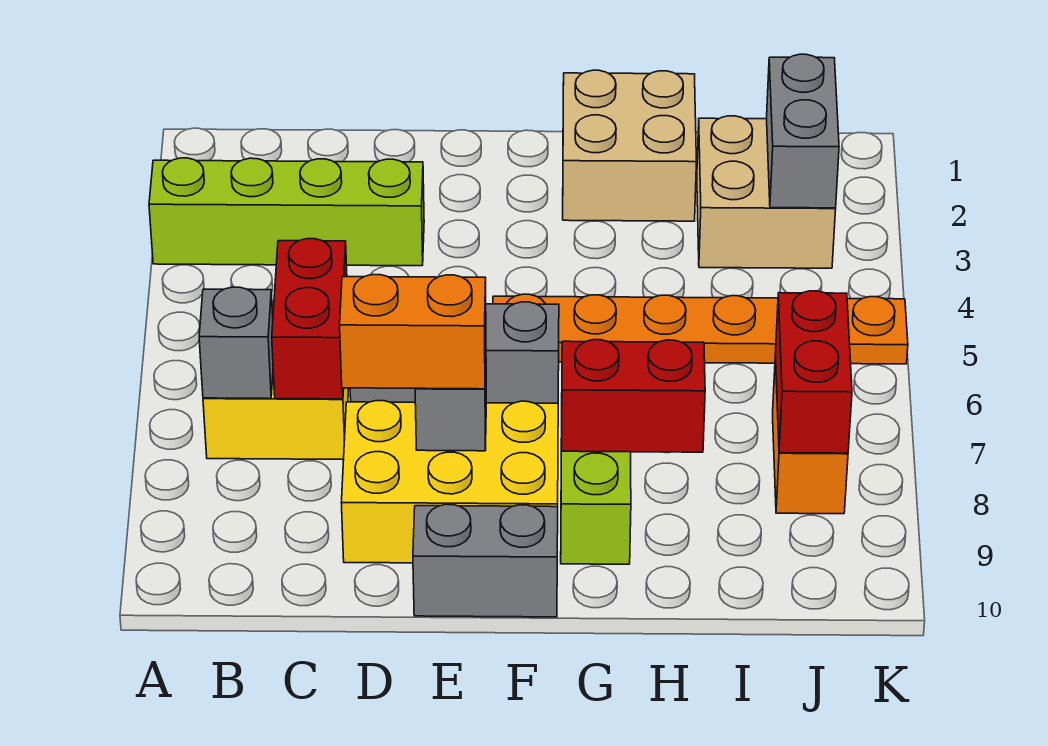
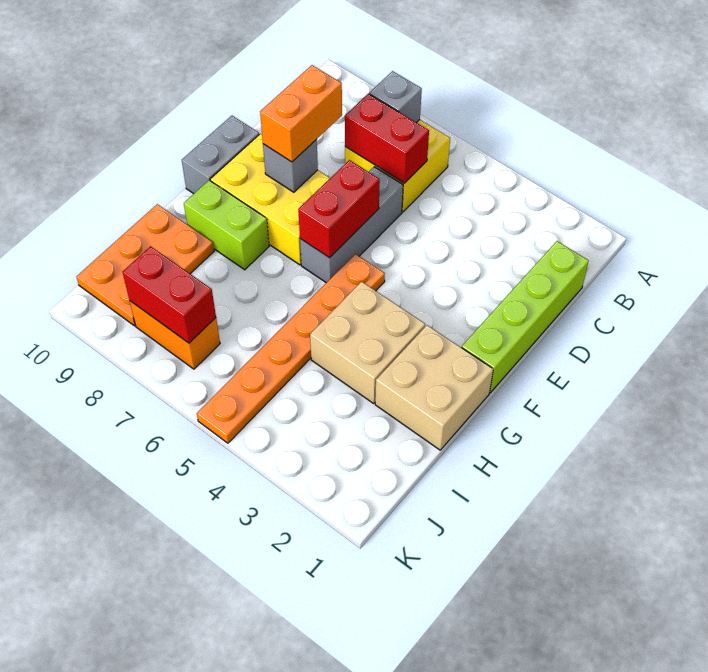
lime brick A3:D3 level 1 -> lime brick C1:F1 level 1
yellow brick D8:F9 level 1 -> yellow brick E7:F9 level 1
red brick G8:H8 level 2 -> red brick E6:F6 level 2
none -> orange plate H9:J10 level 1
tan brick I2:J3 level 1 -> tan brick G3:H4 level 1
grey brick J2:J3 level 2 -> none

